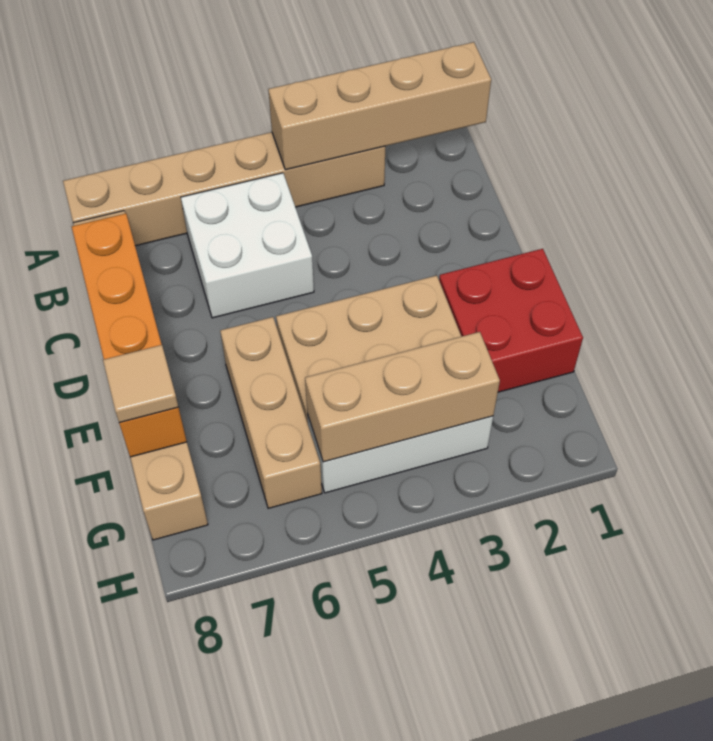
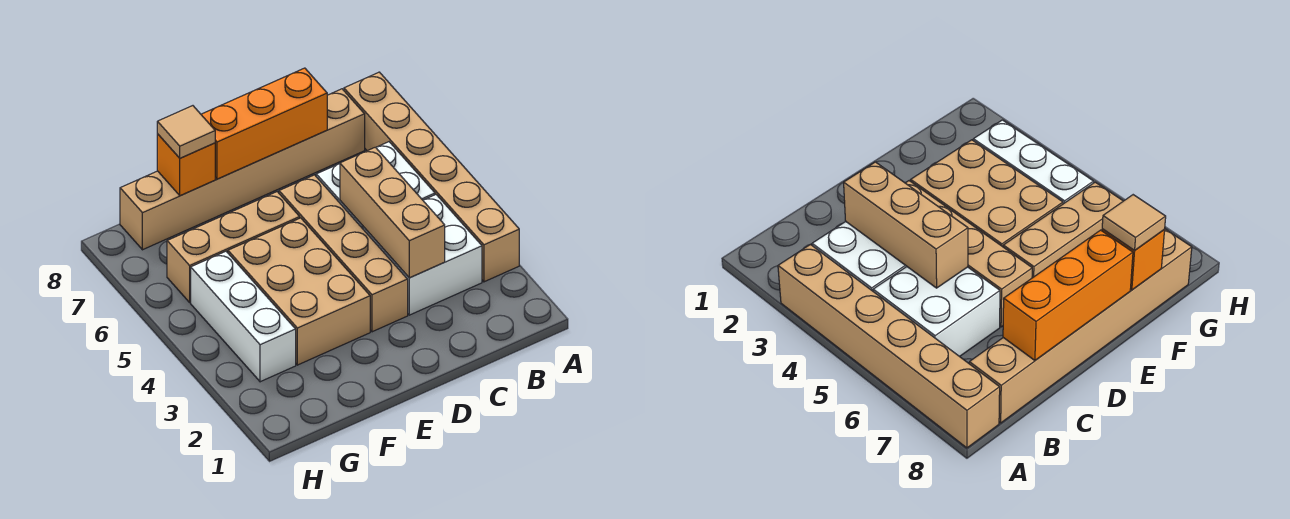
tan brick A1:A4 level 2 -> tan brick D3:D6 level 1
none -> white brick B3:C4 level 1
red brick E1:F2 level 1 -> none
tan brick G3:G5 level 2 -> tan brick C3:C5 level 2

